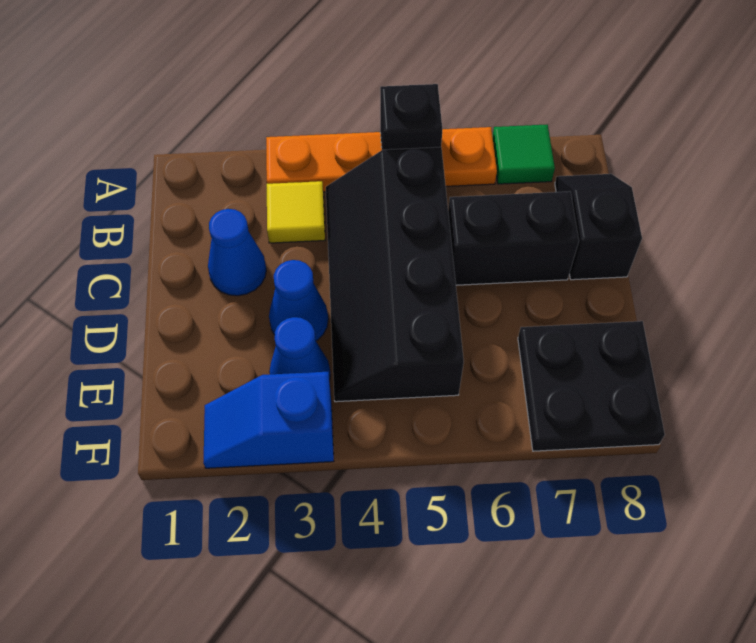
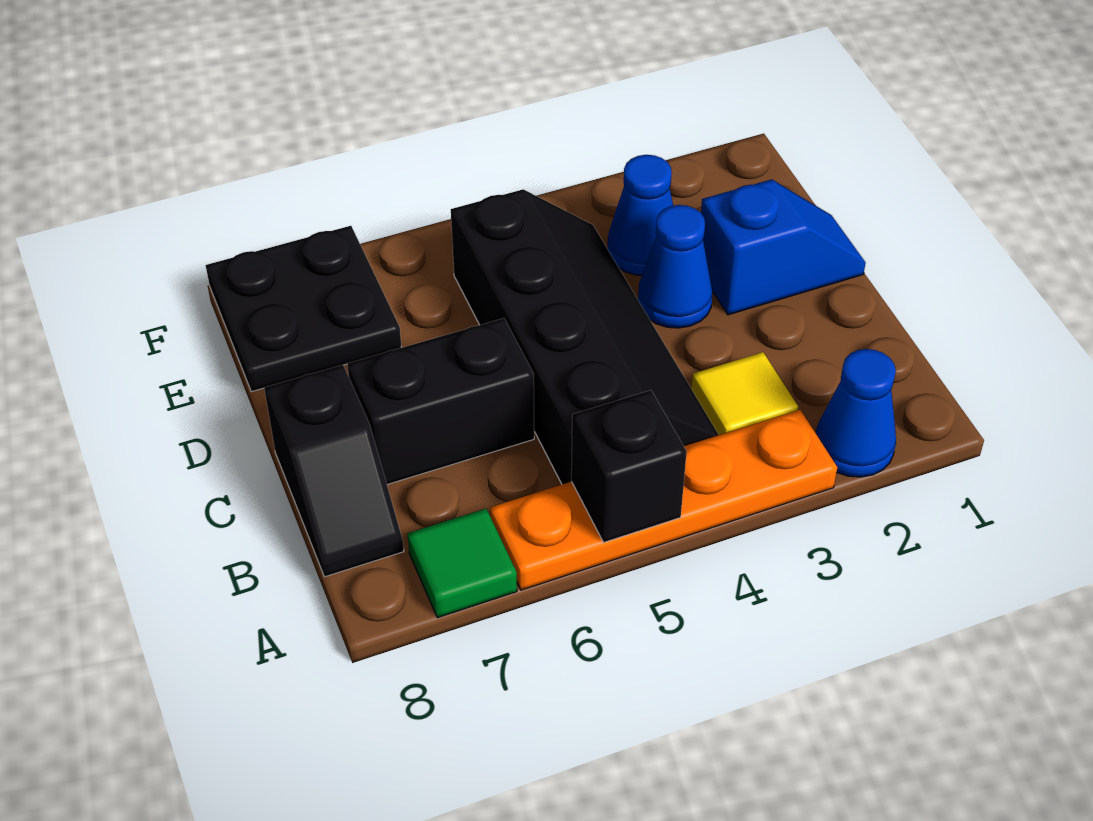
blue cone C2 level 1 -> blue cone A2 level 1
blue slope F2:F3 level 1 top 3 -> blue slope D1:D2 level 1 top 2

